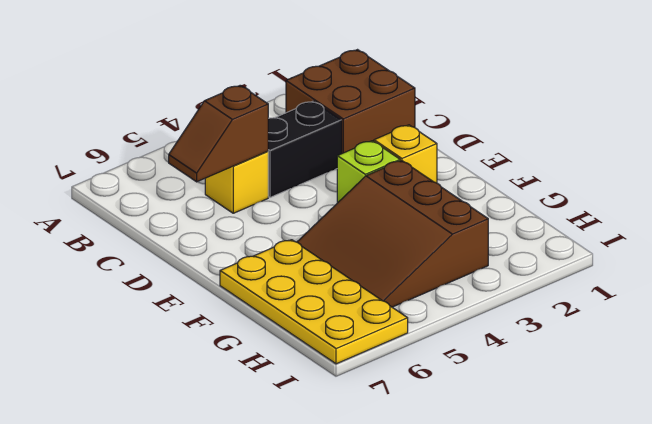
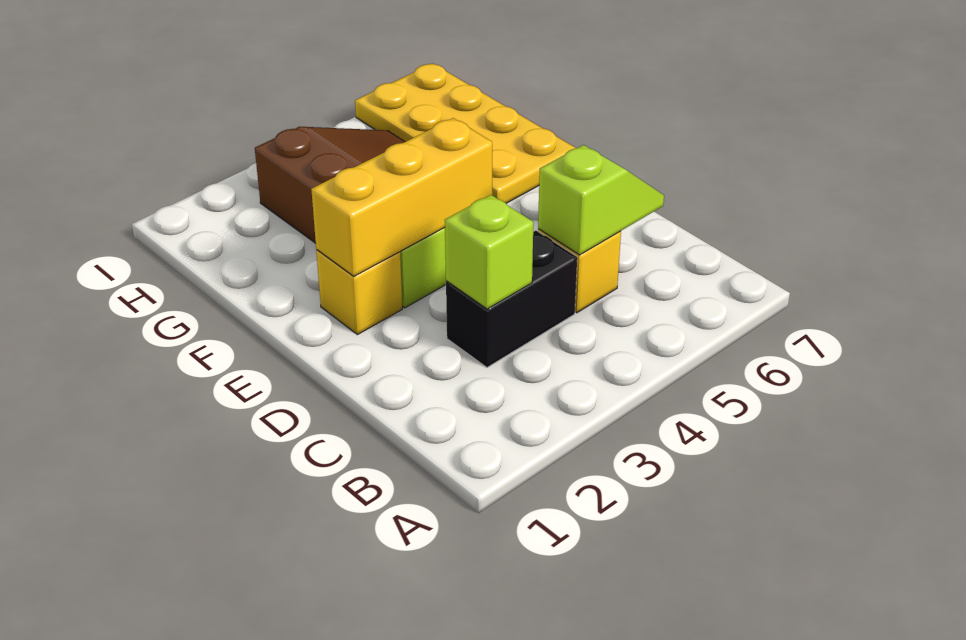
brown brick B1:C2 level 1 -> none
none -> lime brick C3 level 2
brown slope C5:C6 level 2 top 5 -> lime slope C5:C6 level 2 top 5
none -> yellow brick E2:E4 level 2

